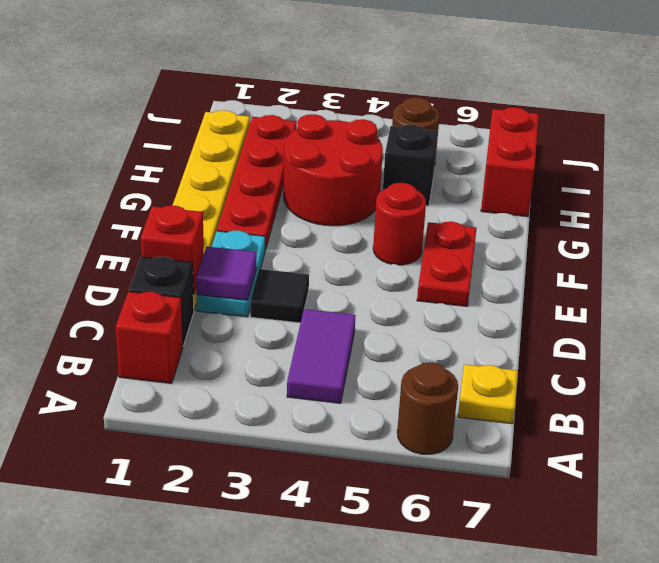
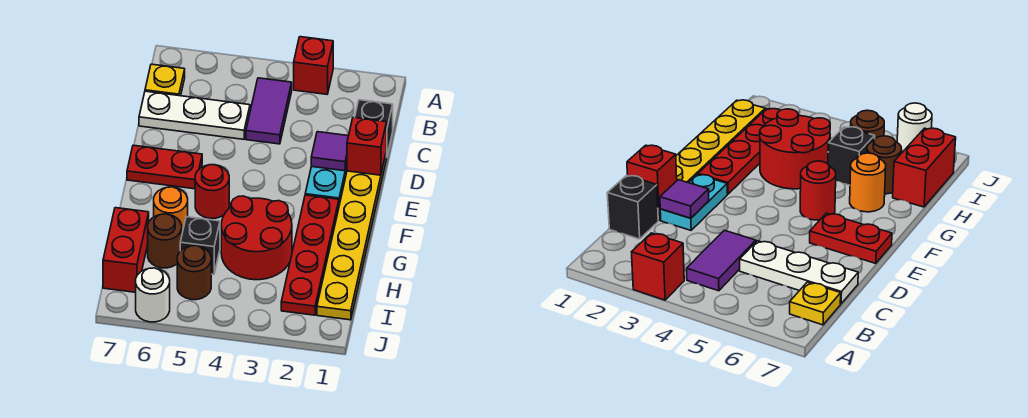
brown round brick A6 level 1 -> brown round brick H6 level 1
red brick B1 level 1 -> red brick A3 level 1
none -> white plate C5:C7 level 1
black tile D3 level 1 -> none
red plate E6:F6 level 1 -> red plate E6:E7 level 1
none -> orange round brick G6 level 1
none -> white round brick J6 level 1

